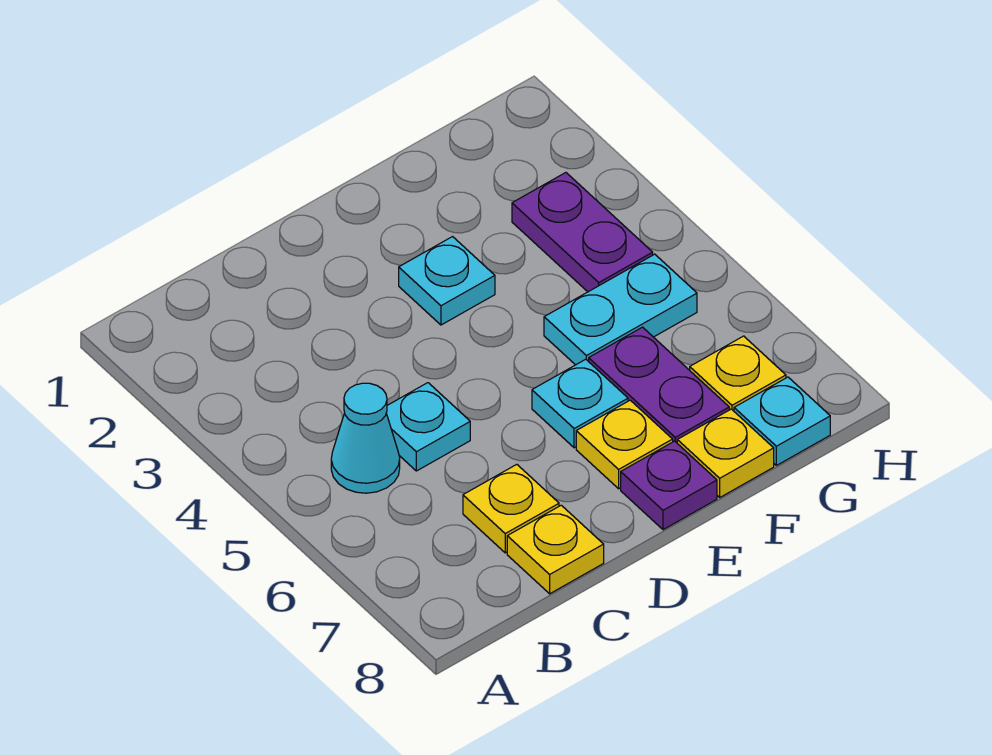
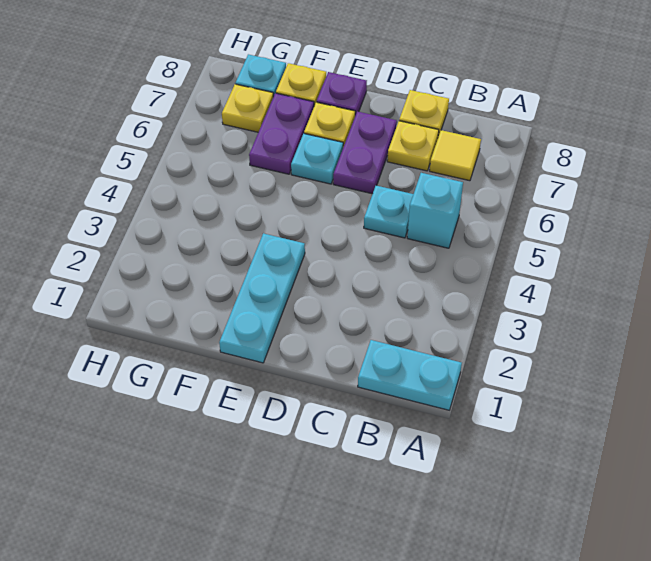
cyan cone B5 level 1 -> cyan brick B5 level 1
none -> yellow tile B7 level 1
cyan plate E3 level 1 -> cyan plate E1:E3 level 1
cyan plate F5:G5 level 1 -> cyan plate A1:B1 level 1
purple plate G3:G4 level 1 -> purple plate D6:D7 level 1

